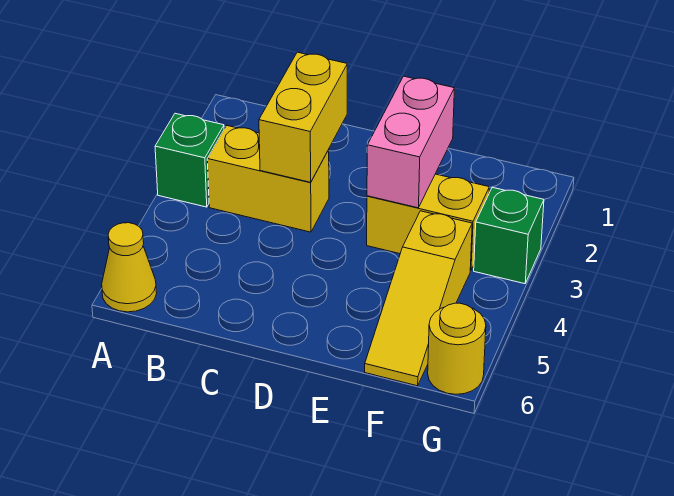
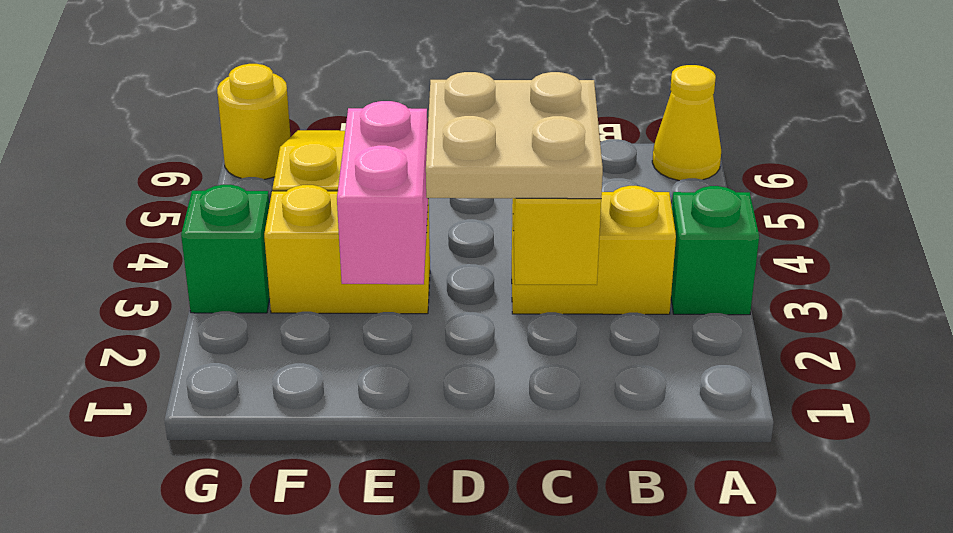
none -> tan plate C2:D3 level 3

